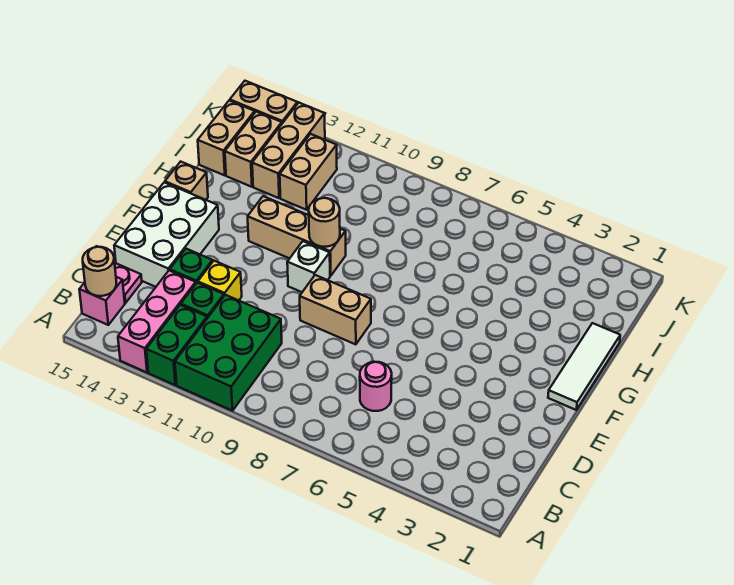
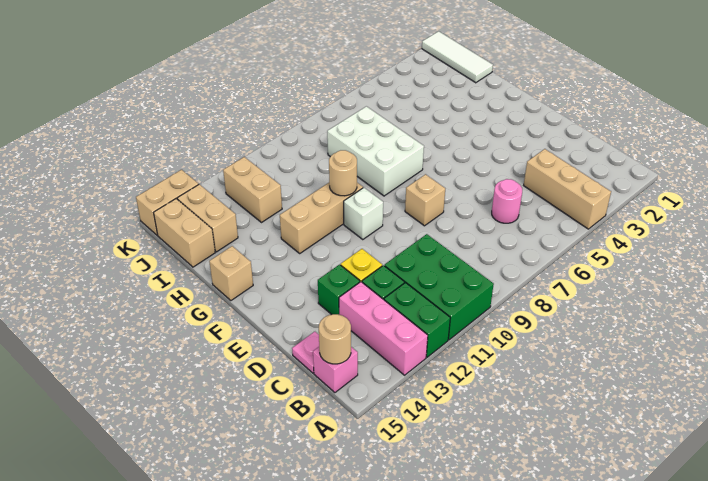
white brick D14:F15 level 1 -> white brick G7:I8 level 1
tan brick E8:E9 level 1 -> tan brick E8 level 1
white tile F1:H1 level 1 -> white tile I1:K1 level 1
tan brick I13:K13 level 1 -> tan brick A4:C4 level 1

